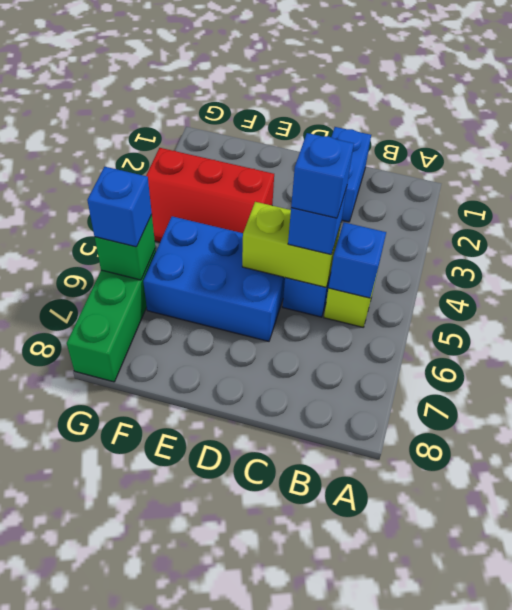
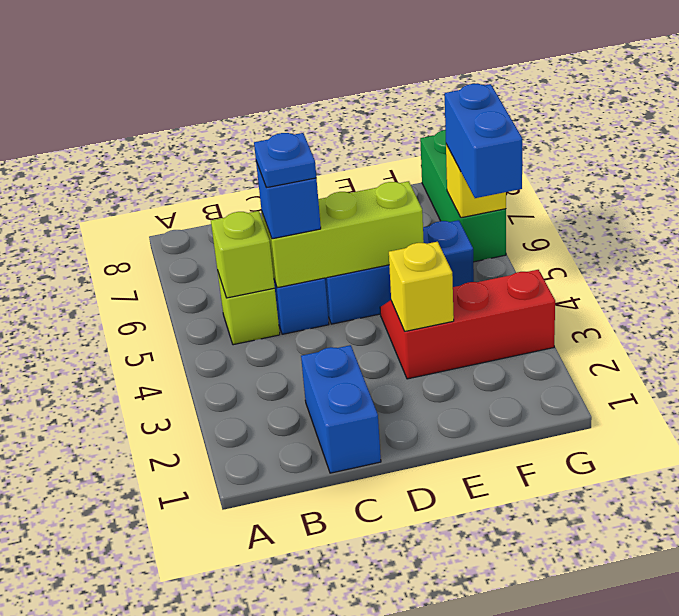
blue brick B5 level 2 -> lime brick B5 level 2
lime brick C5:D5 level 2 -> lime brick C5:E5 level 2
blue brick C5 level 4 -> blue plate C5 level 4
blue brick D5:F6 level 1 -> blue brick D5:F5 level 1
none -> yellow brick E3 level 2
green brick G6 level 2 -> yellow brick G6 level 2
blue brick G6 level 3 -> blue brick G5:G6 level 3

